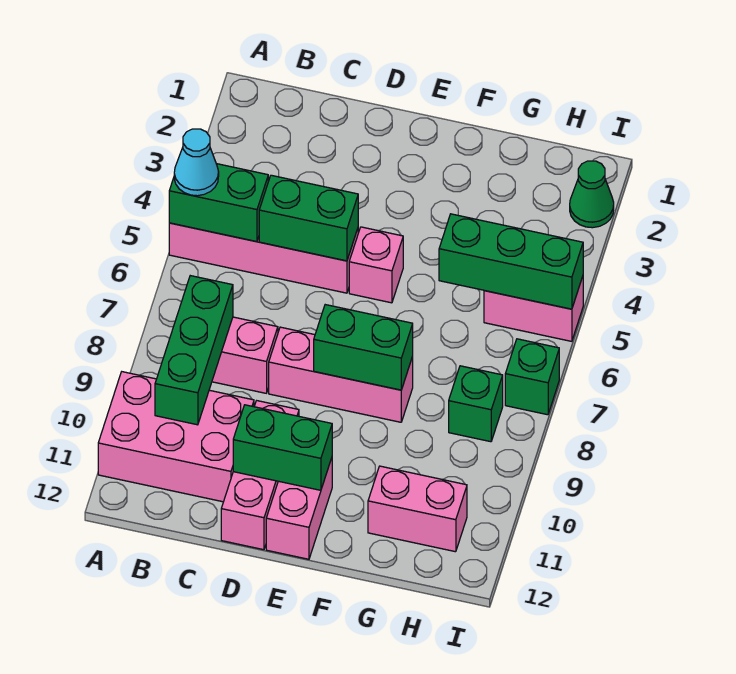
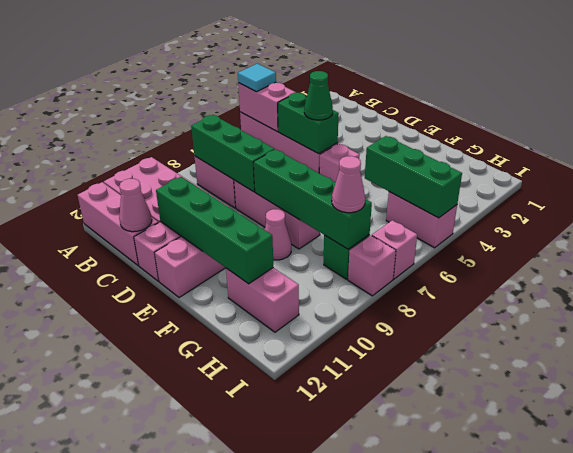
green brick A5:B5 level 2 -> pink brick A5:B5 level 2
cyan cone A5 level 3 -> cyan tile A5 level 3
none -> pink brick A12:C12 level 1
green brick B8:B10 level 2 -> green brick B8:D8 level 2
none -> pink cone C12 level 2
green brick D11:E11 level 2 -> green brick D11:G11 level 2
green brick E8:F8 level 2 -> green brick E8:H8 level 2
none -> pink cone F9 level 1
none -> pink cone H8 level 3
green cone I2 level 1 -> green cone D5 level 3
green brick I7 level 1 -> pink brick I7 level 1
none -> pink brick I8 level 1

